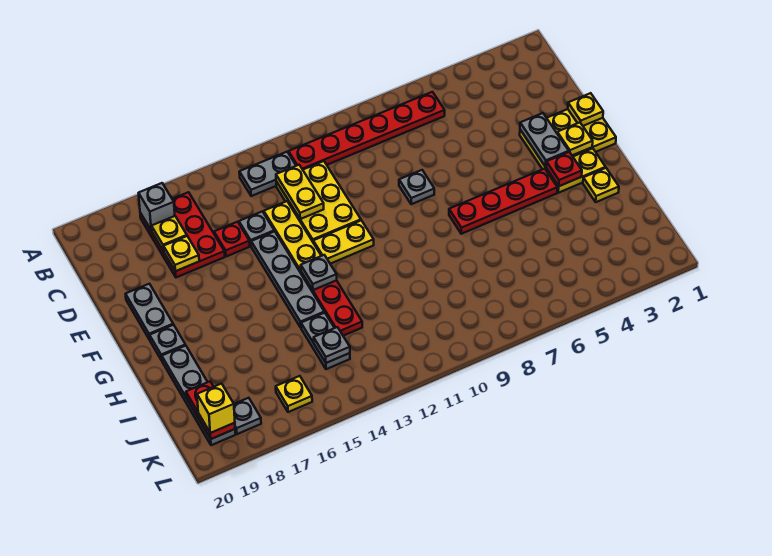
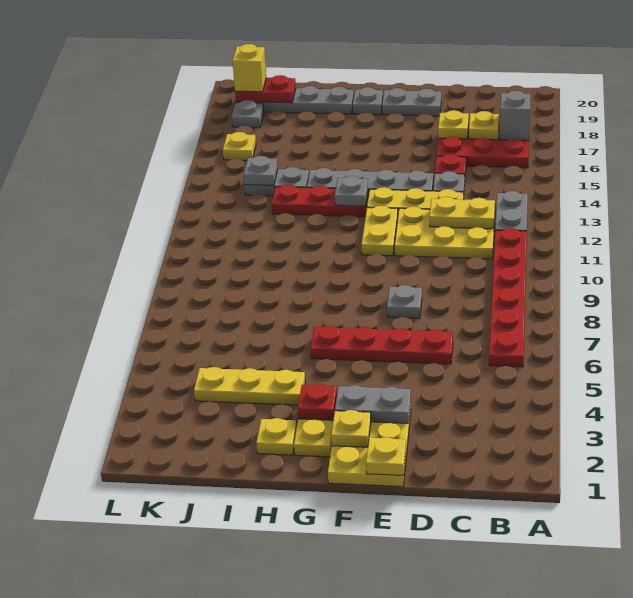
red plate G4:G7 level 1 -> red plate D6:G6 level 1
none -> yellow plate H4:J4 level 1

